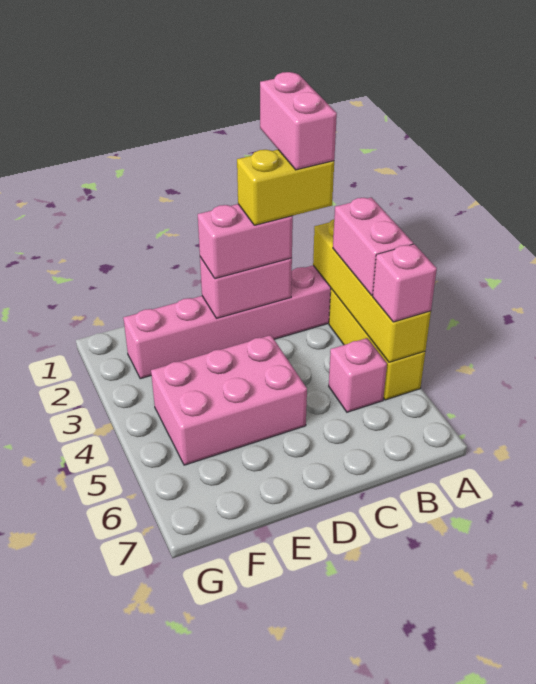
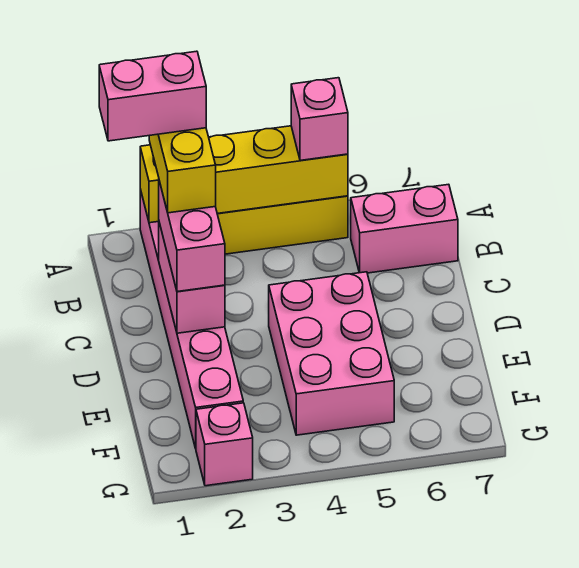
pink brick A3:A4 level 3 -> pink brick B6:B7 level 1
pink brick B5 level 1 -> pink brick G2 level 1

